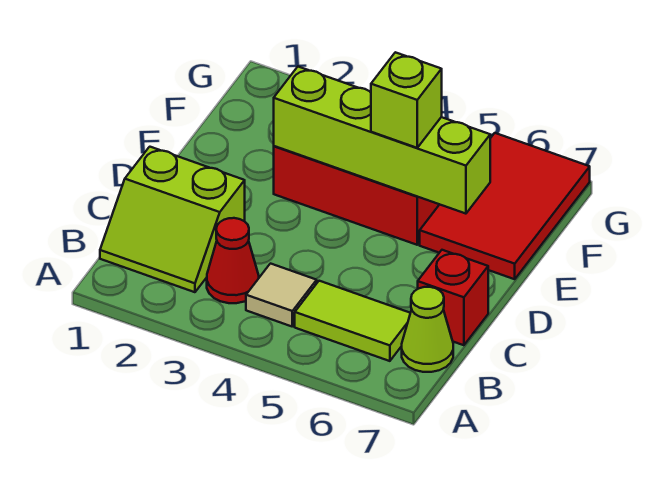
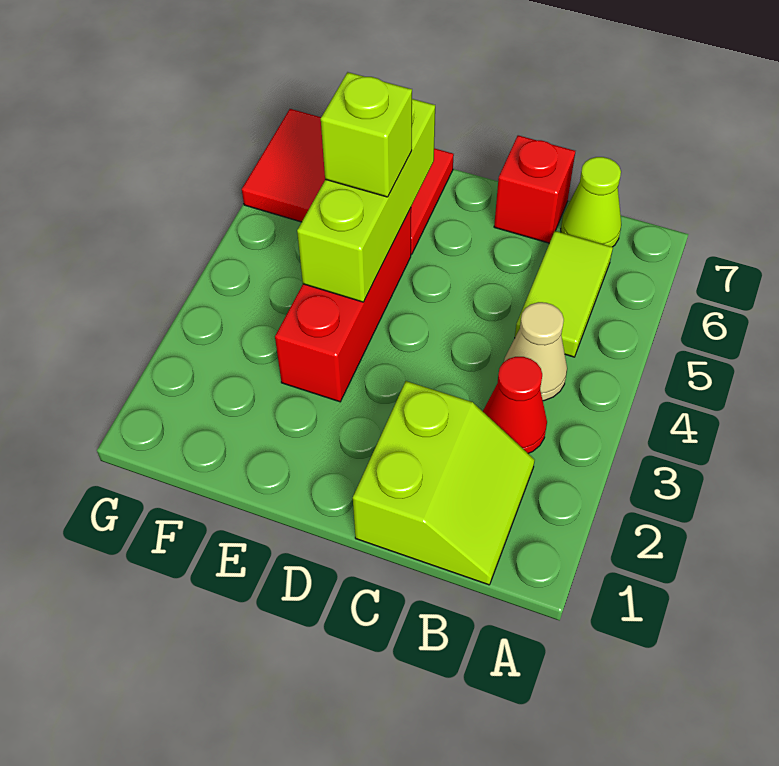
tan tile B4 level 1 -> tan cone B4 level 1
lime brick E3:E6 level 2 -> lime brick E4:E6 level 2

